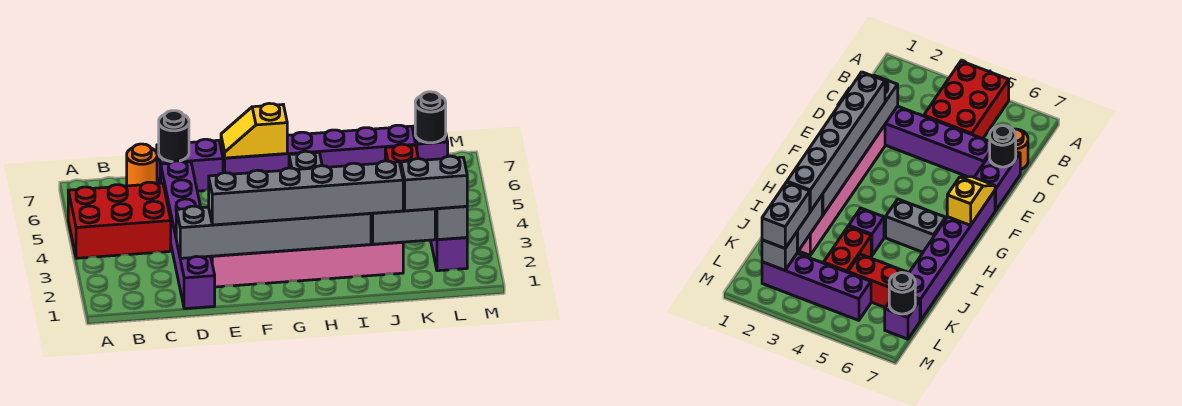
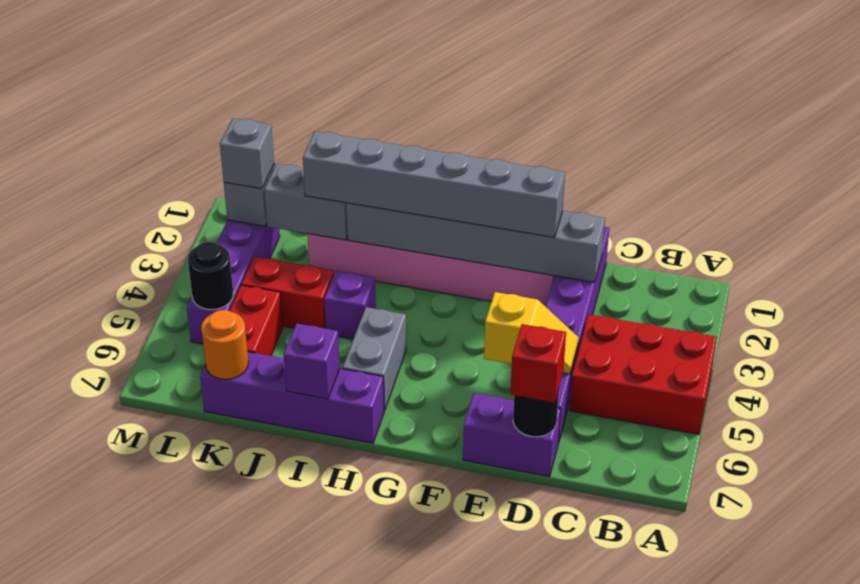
orange round brick C7 level 1 -> orange round brick K7 level 2
none -> red brick D7 level 3
purple brick F7:K7 level 1 -> purple brick H7:K7 level 1
yellow slope F7:G7 level 2 top G -> yellow slope D5:E5 level 2 top E
grey brick K2:L2 level 3 -> grey brick L2 level 3
purple brick L7 level 1 -> purple brick I7 level 2
black round brick L7 level 2 -> black round brick L5 level 2

